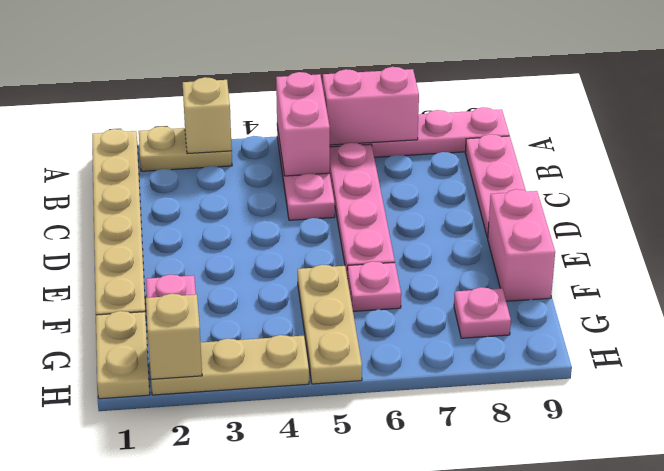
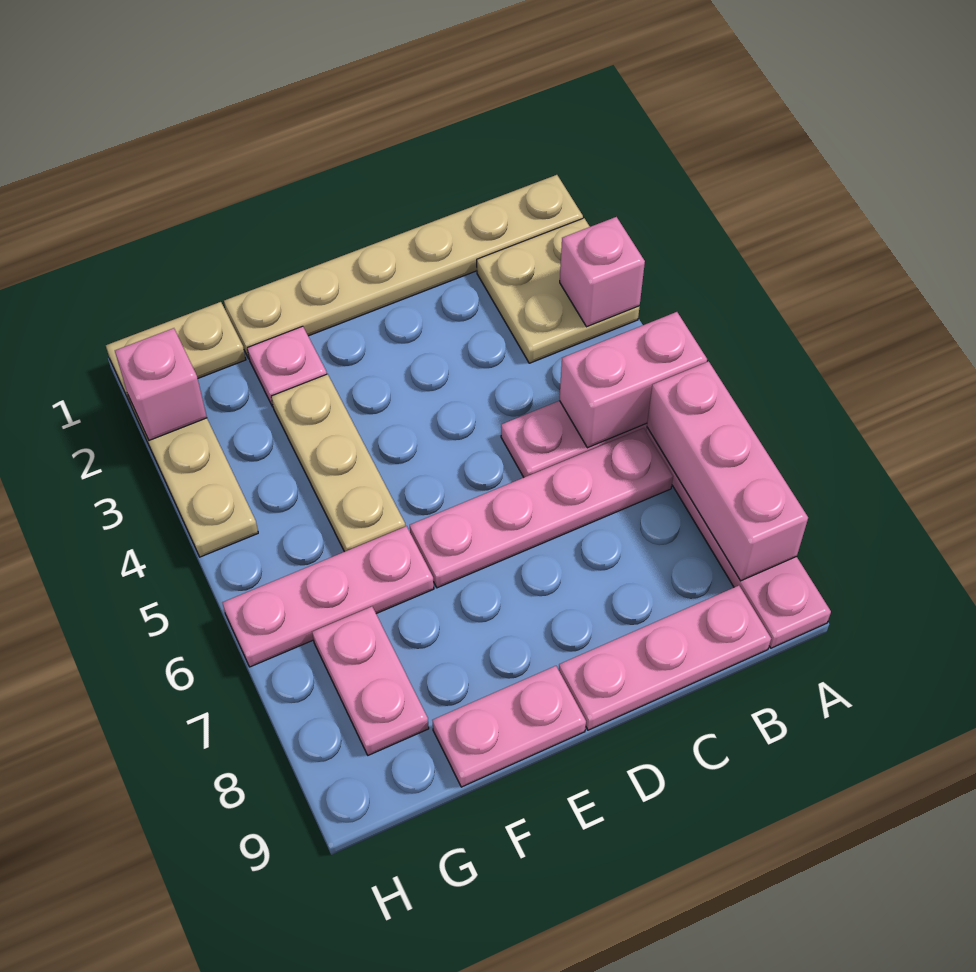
tan plate A2:A3 level 1 -> tan plate A2:B3 level 1
tan brick A3 level 2 -> pink brick A3 level 2
pink brick A6:A7 level 2 -> pink brick A6:A8 level 2
pink brick E9:F9 level 1 -> pink plate E9:F9 level 1
tan plate F5:H5 level 1 -> tan plate F3:F5 level 1
pink plate F6 level 1 -> pink plate F6:H6 level 1
pink plate G8 level 1 -> pink plate G7:G8 level 1
tan brick H2 level 2 -> pink brick H2 level 2

